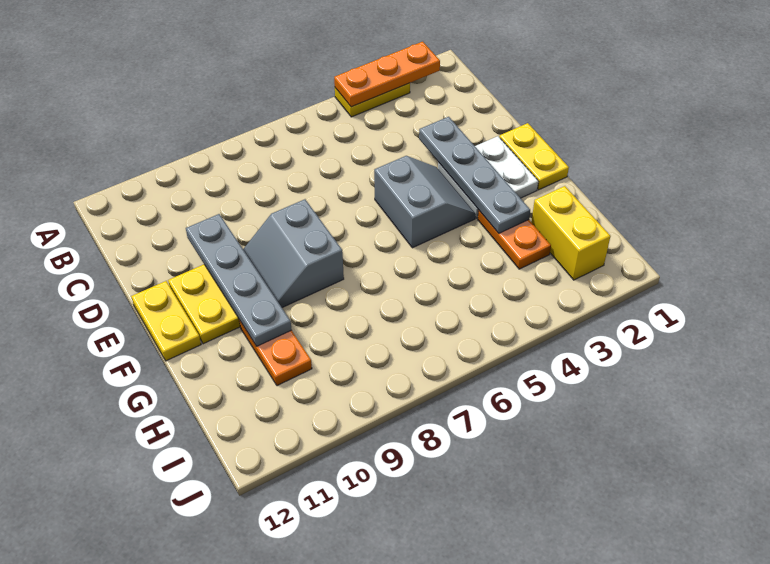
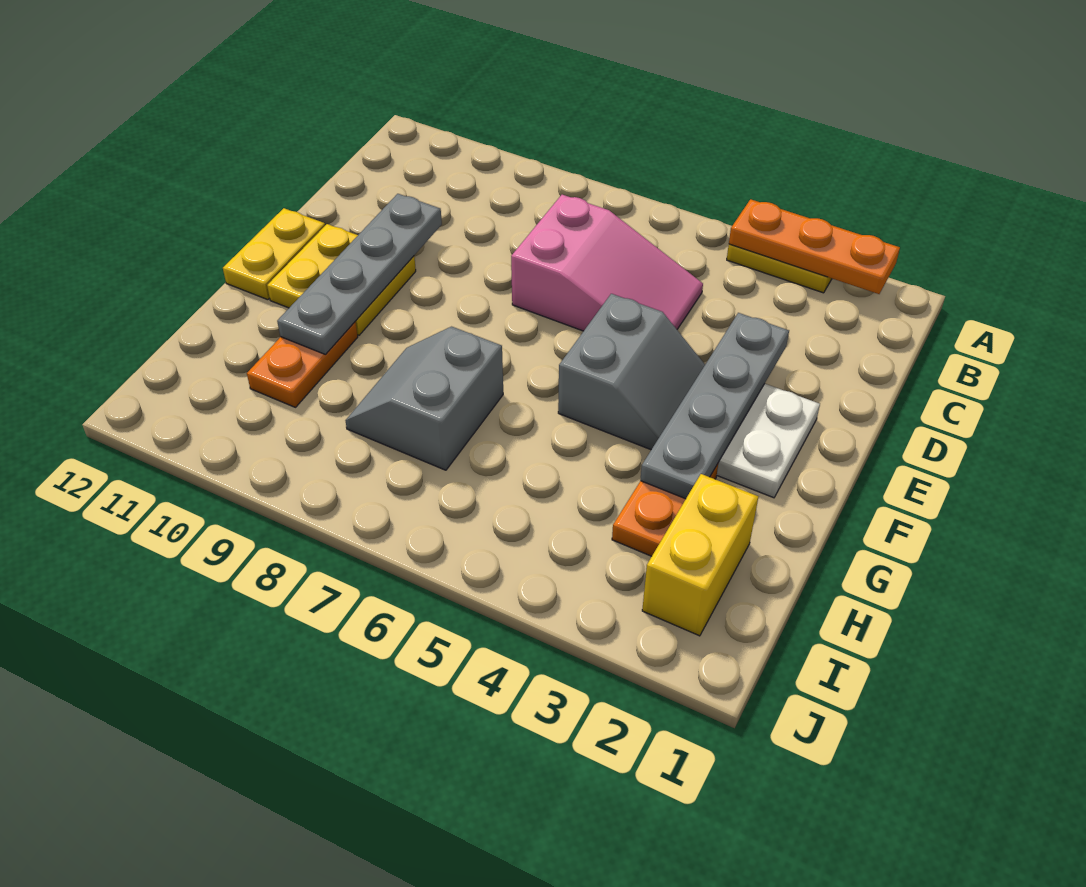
none -> pink slope C5:D7 level 1 top 7
yellow plate E1:F1 level 1 -> none
grey slope E8:F9 level 1 top 8 -> grey slope G7:H8 level 1 top 7

